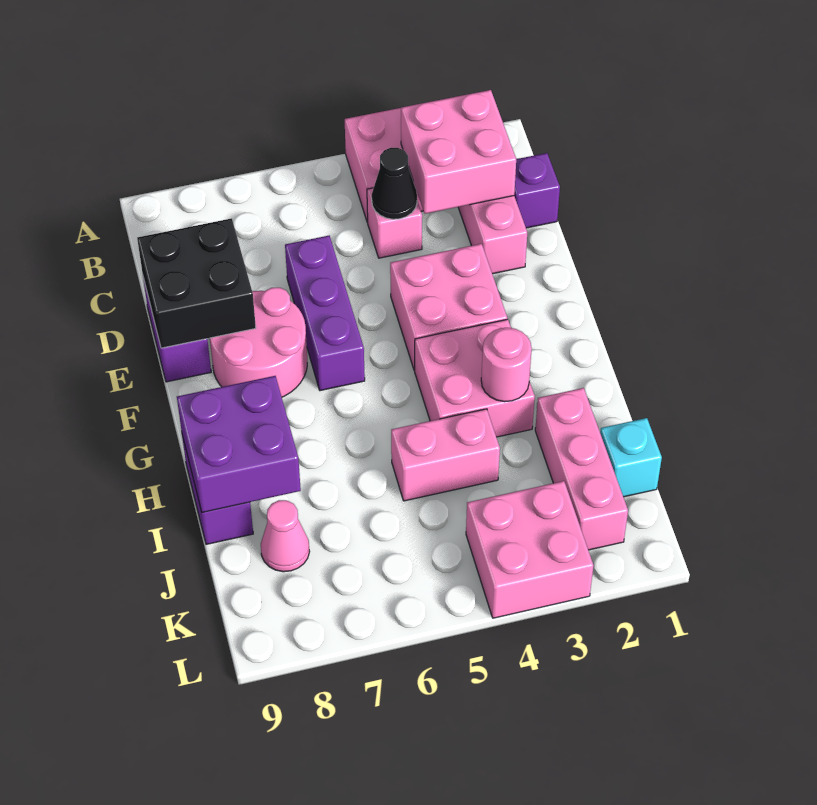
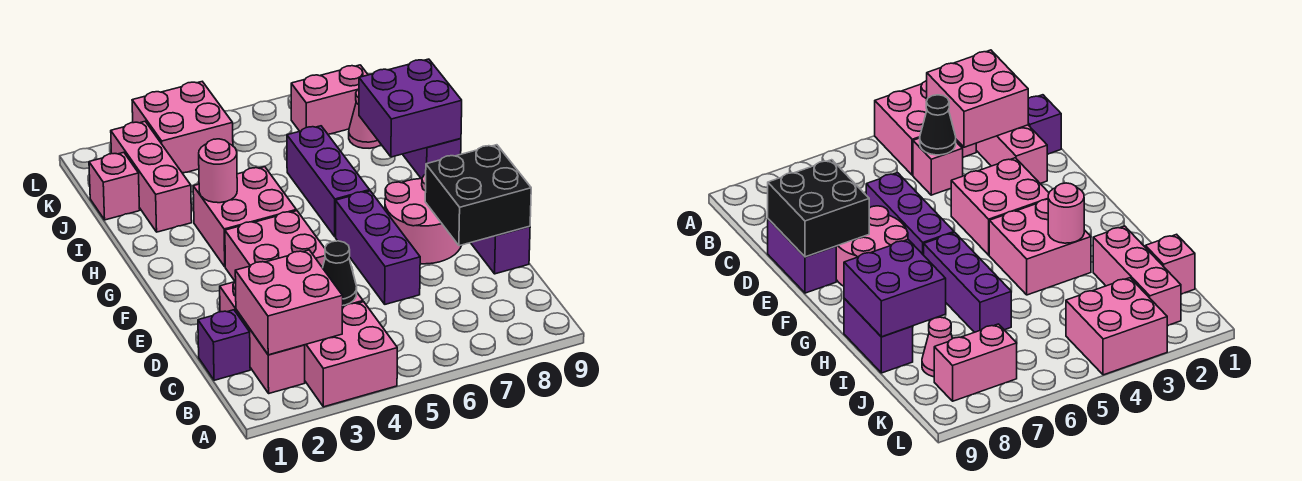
none -> purple brick G6:I6 level 1
pink brick I4:I5 level 1 -> pink brick K7:K8 level 1
cyan brick J1 level 1 -> pink brick J1 level 1

